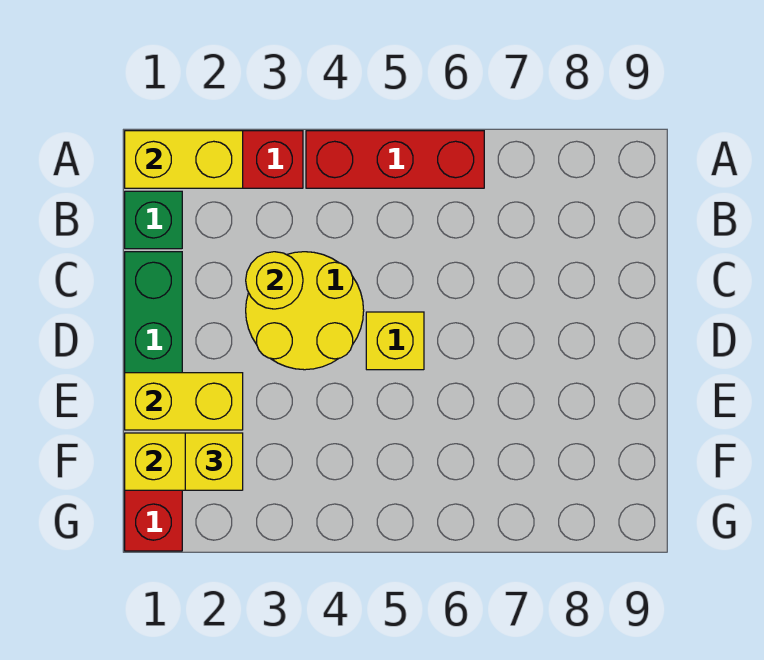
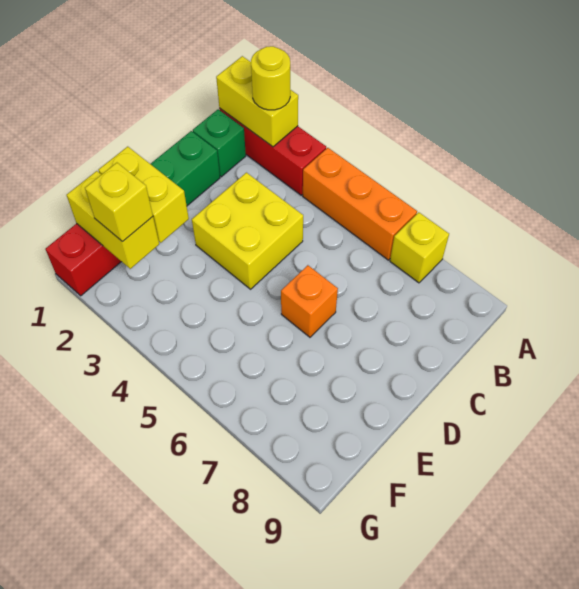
red brick A4:A6 level 1 -> orange brick A4:A6 level 1
yellow round brick C3:D4 level 1 -> yellow brick C3:D4 level 1
yellow round brick C3 level 2 -> yellow round brick A2 level 3
yellow brick D5 level 1 -> yellow brick A7 level 1
none -> orange brick D6 level 1

